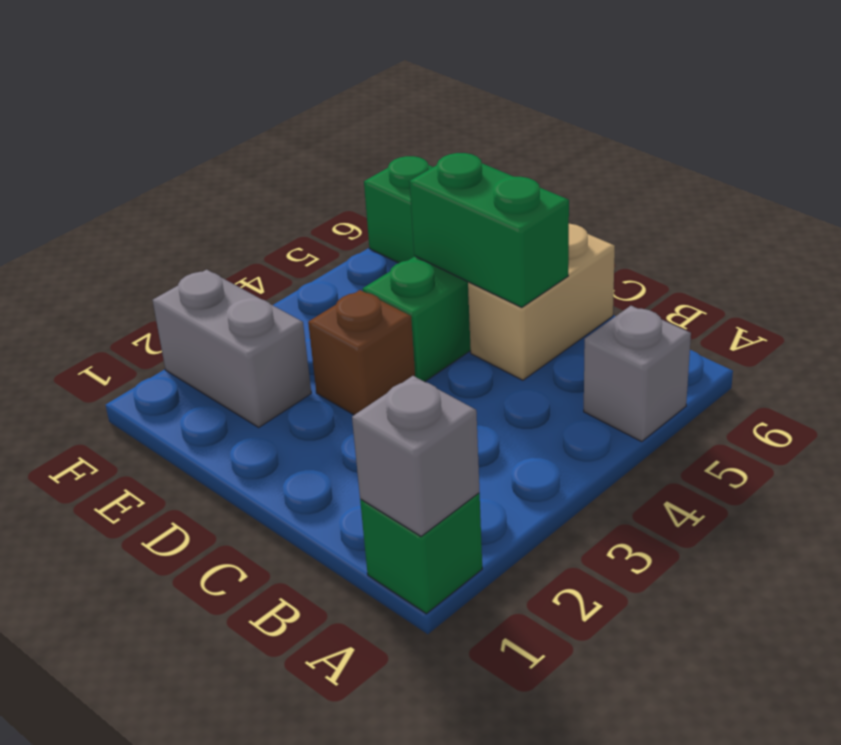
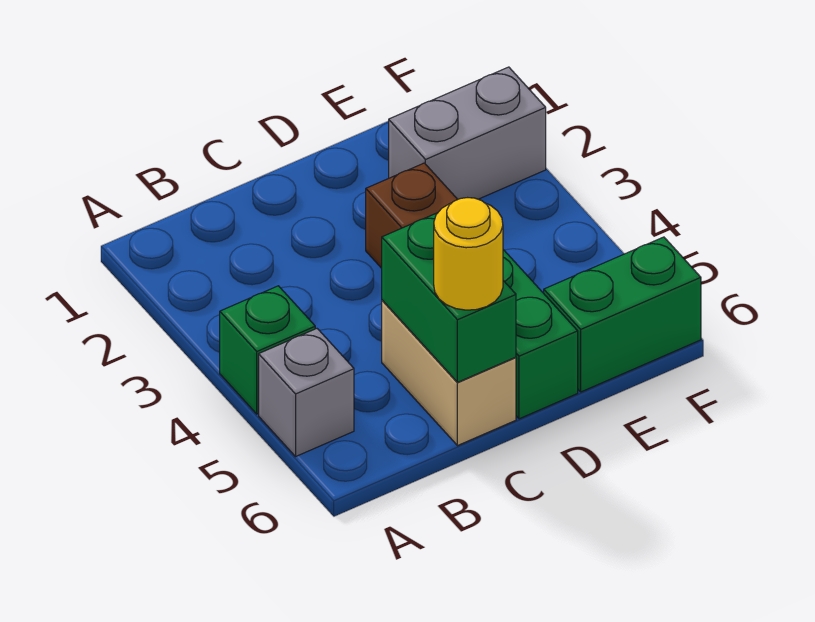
green brick A1 level 1 -> green brick A4 level 1
grey brick A1 level 2 -> none
green brick C5:D5 level 2 -> green brick C5:C6 level 2
none -> yellow round brick C6 level 3

